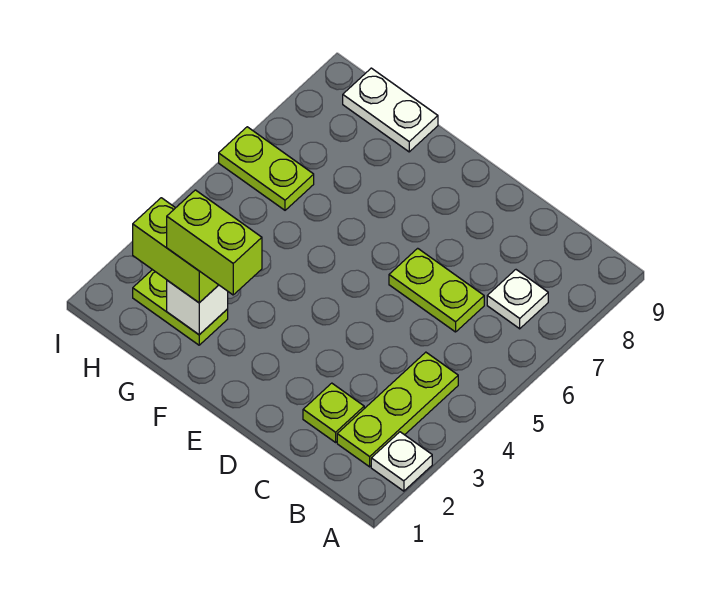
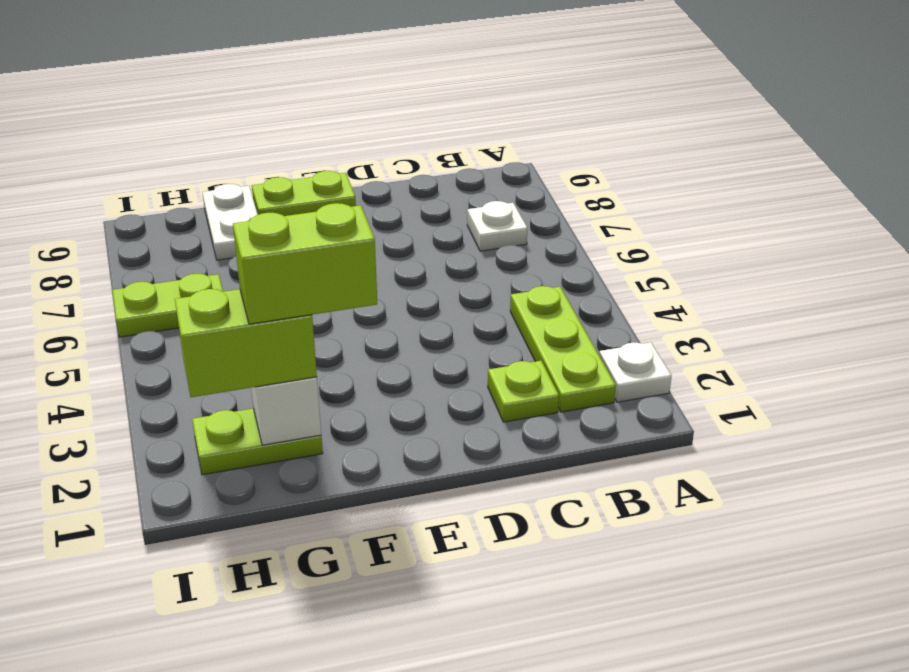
lime plate C6:D6 level 1 -> lime plate E9:F9 level 1
white plate G9:H9 level 1 -> white plate G8:G9 level 1

